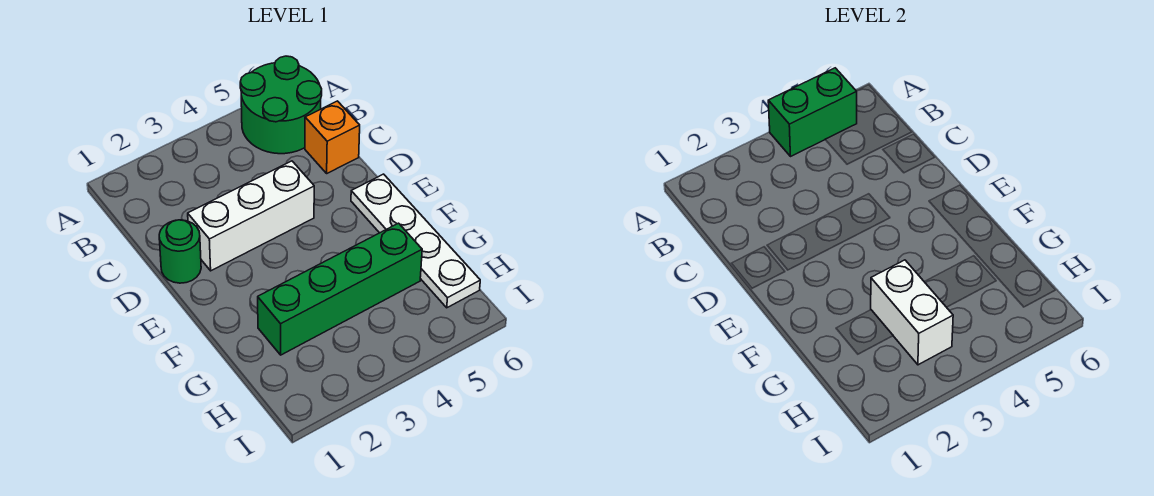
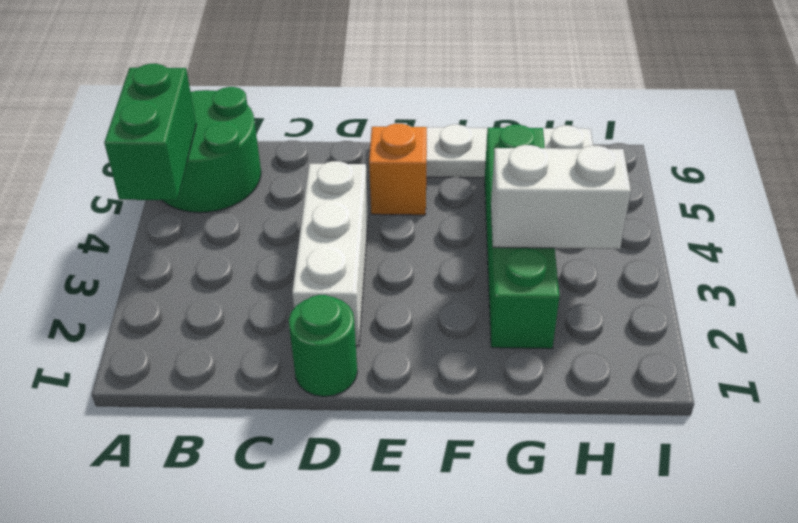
orange brick C6 level 1 -> orange brick E5 level 1

